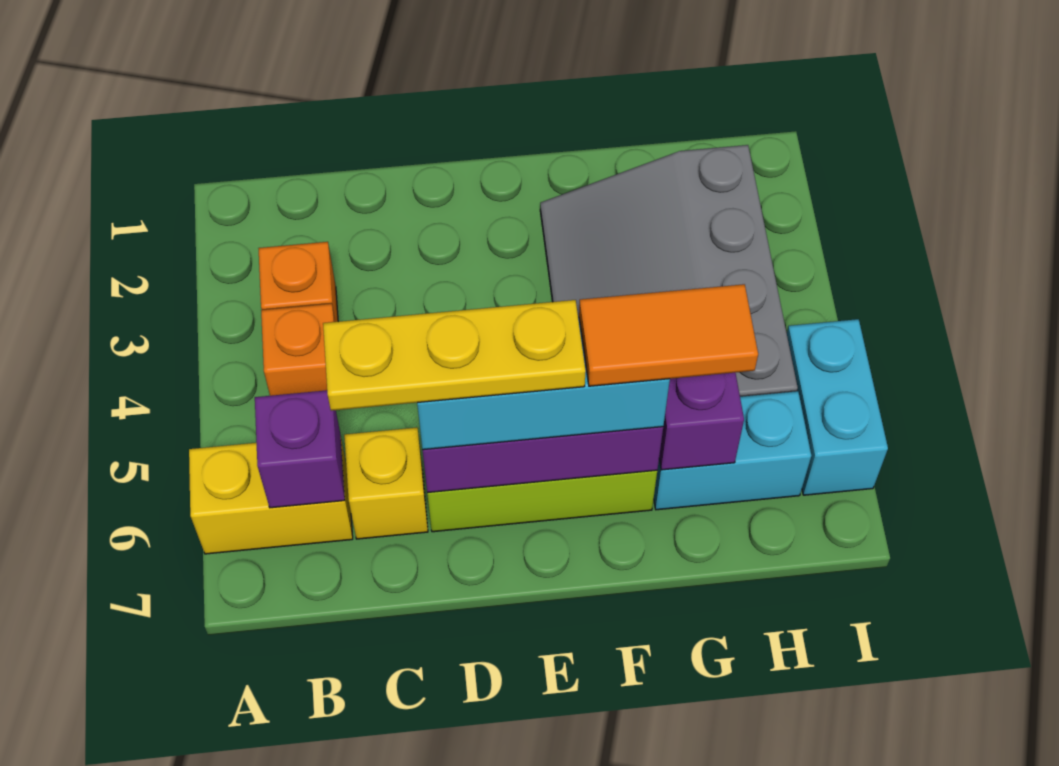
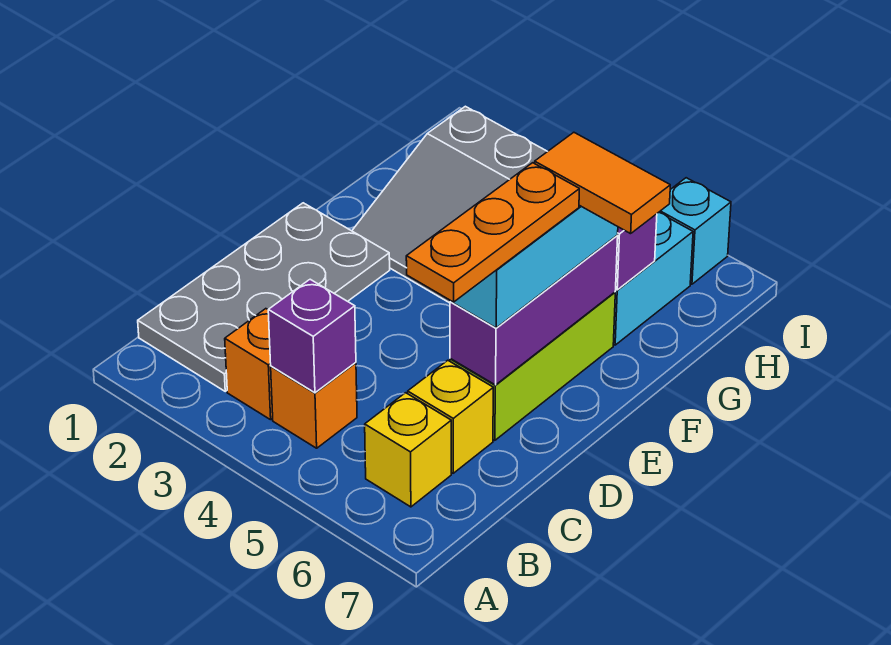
yellow brick A6:B6 level 1 -> yellow brick B6 level 1
none -> grey plate B1:E2 level 1
purple brick B6 level 2 -> purple brick B4 level 2
yellow plate C6:E6 level 4 -> orange plate C6:E6 level 4
orange tile F6:G6 level 4 -> orange tile F6:F7 level 4
cyan brick I5:I6 level 1 -> cyan brick I6 level 1

